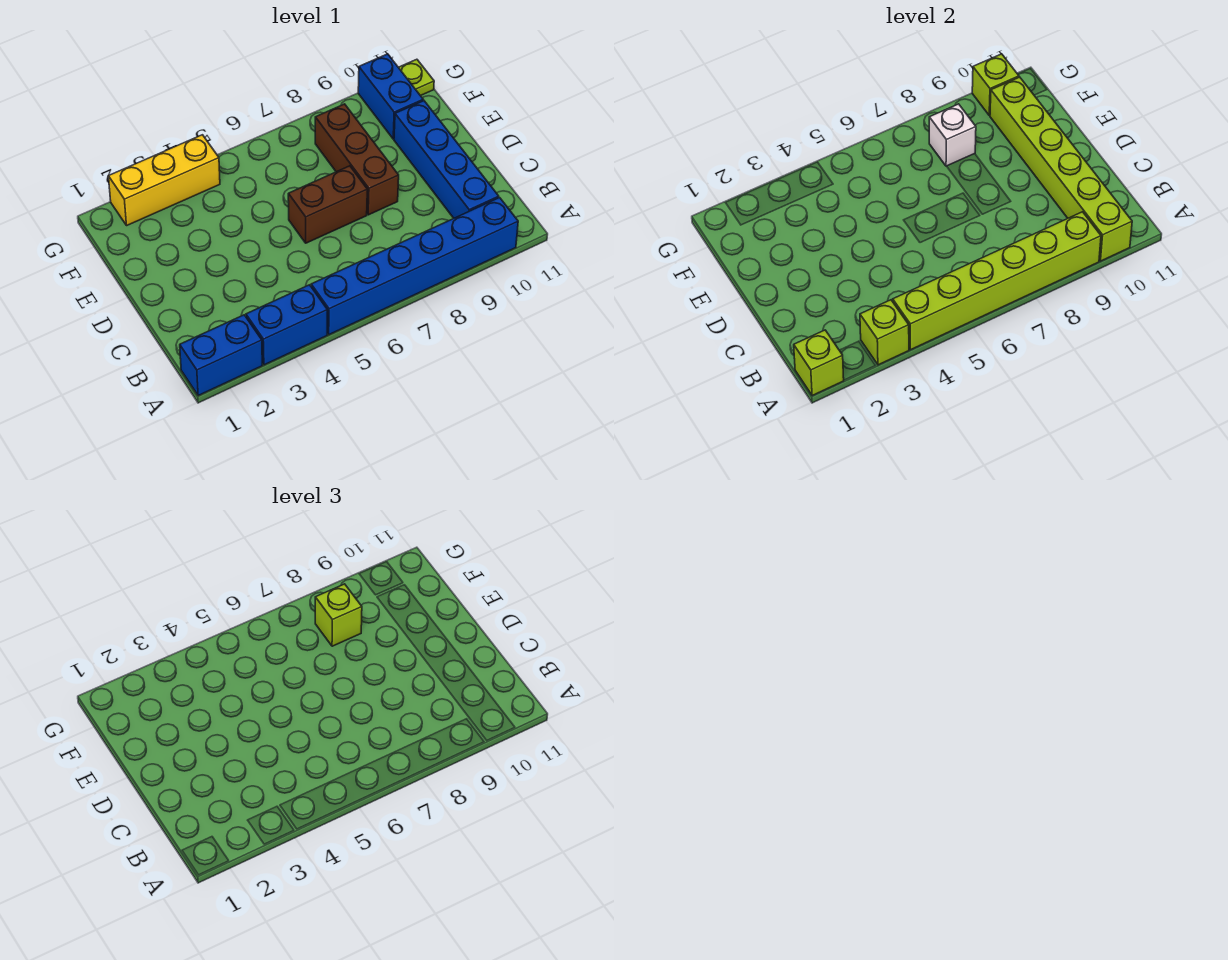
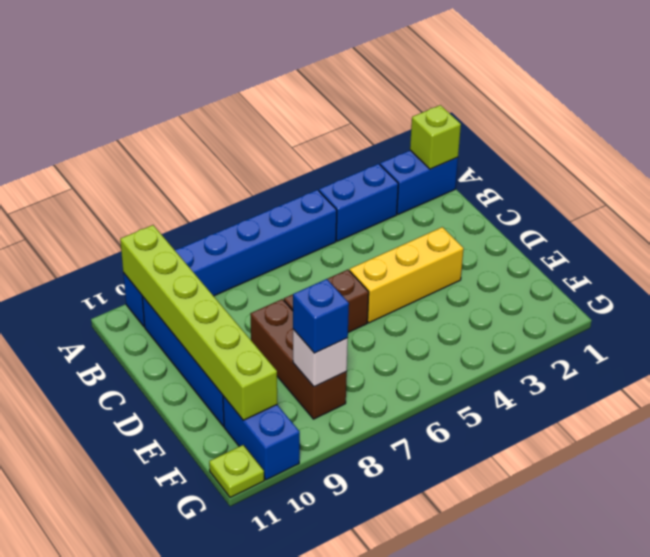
lime brick A3 level 2 -> none
lime brick A4:A9 level 2 -> none
lime brick F8 level 3 -> blue brick F8 level 3
yellow brick G2:G4 level 1 -> yellow brick D3:D5 level 1
lime brick G10 level 2 -> none

